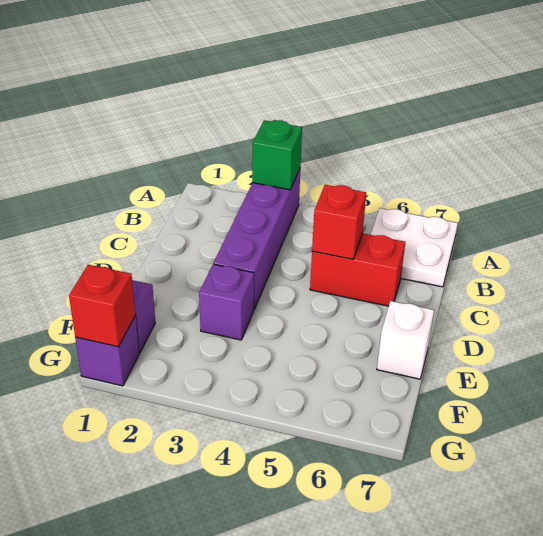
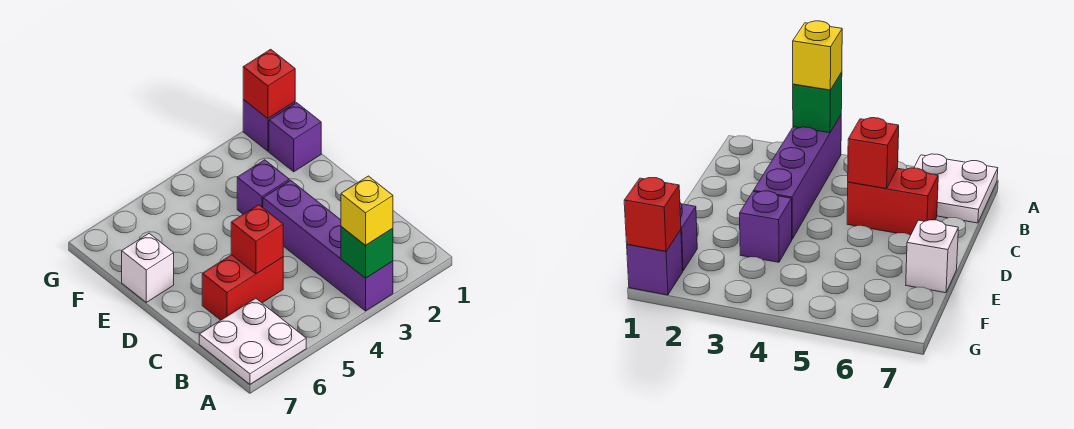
none -> yellow brick A3 level 3

